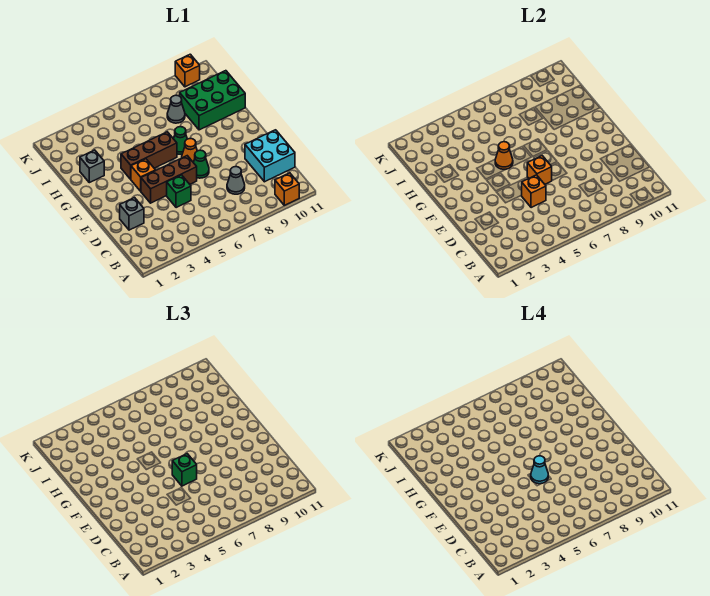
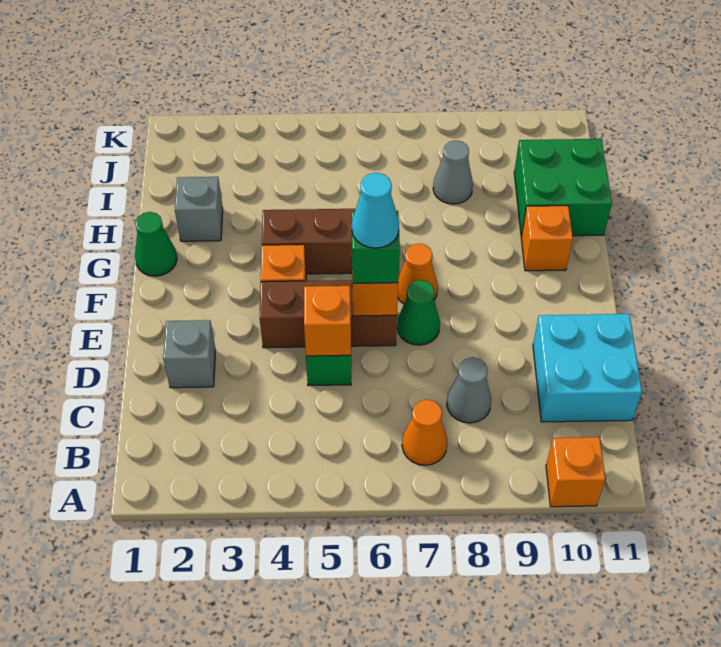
orange cone G5 level 2 -> orange cone B7 level 1
green cone G7 level 1 -> green cone G1 level 1
green brick H9:I11 level 1 -> green brick H10:I11 level 1
orange brick K10 level 1 -> orange brick G10 level 1

